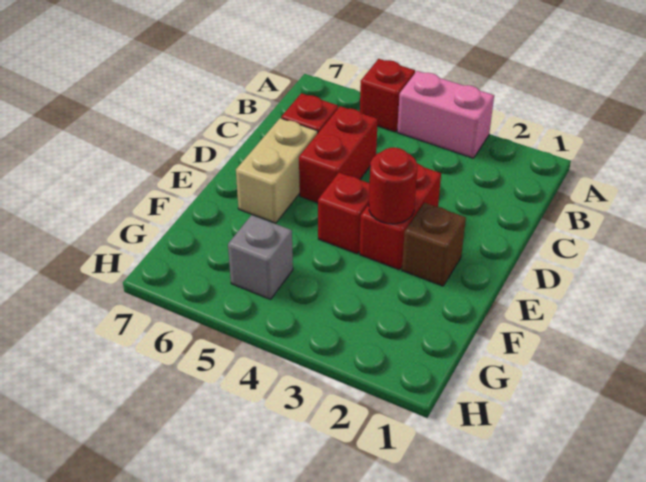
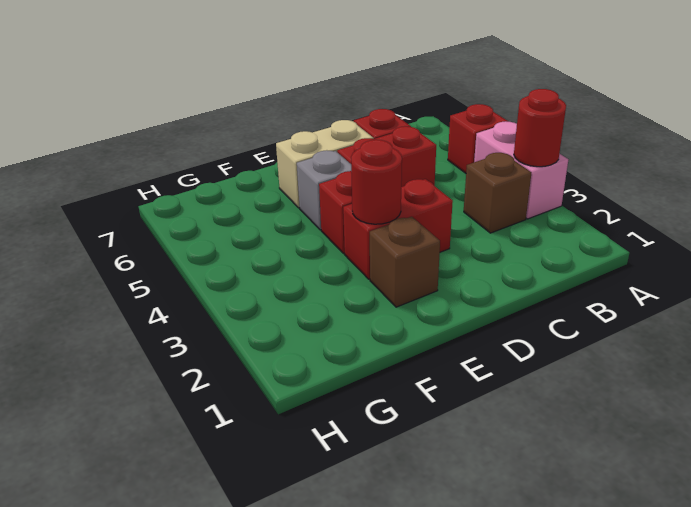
none -> red round brick A3 level 2
none -> brown brick B3 level 1
grey brick G5 level 1 -> grey brick E5 level 1

